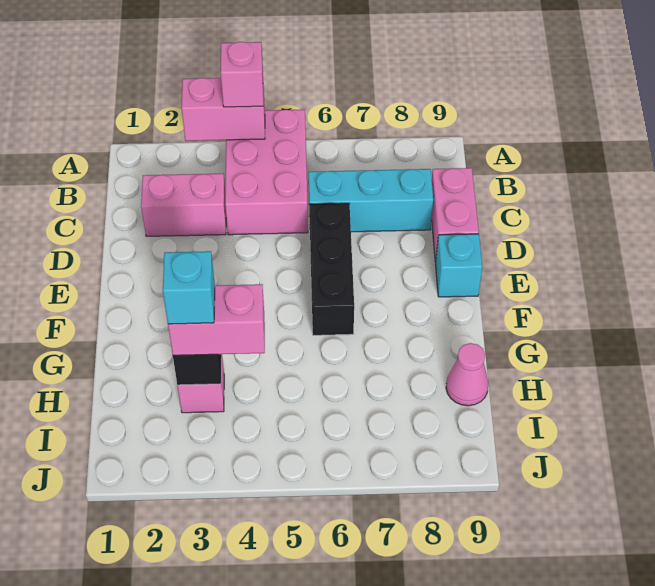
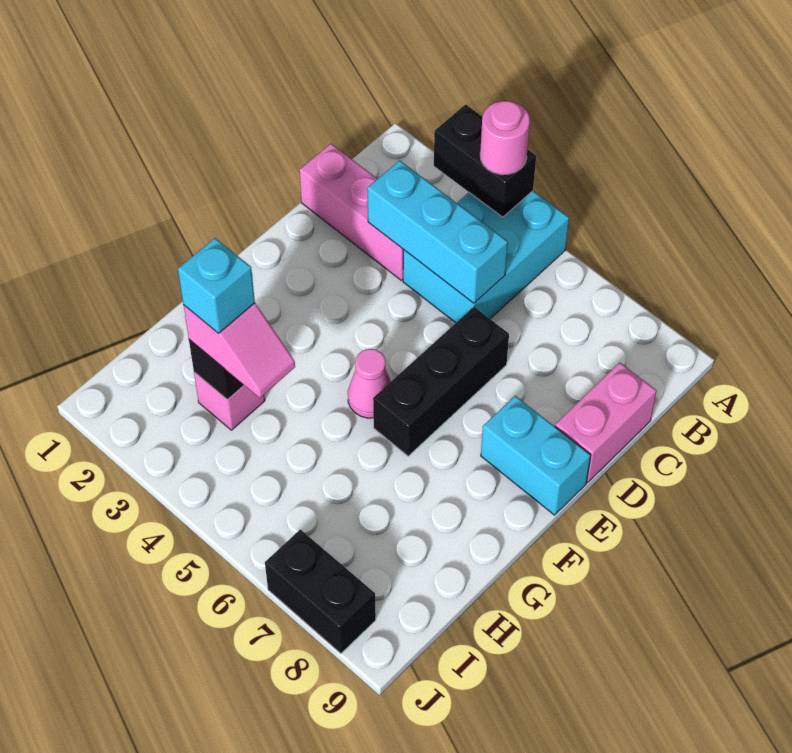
pink brick A3:A4 level 2 -> black brick A3:A4 level 2
pink brick A4:C5 level 1 -> cyan brick A4:C5 level 1
pink brick A4 level 3 -> pink round brick A4 level 3
pink brick C2:C3 level 1 -> pink brick C1:C3 level 1
cyan brick C6:C8 level 1 -> cyan brick C3:C5 level 2
cyan brick E9 level 1 -> cyan brick E8:E9 level 1
pink brick H3:H4 level 3 -> pink slope H3:H4 level 3 top 3
pink cone H9 level 1 -> pink cone F5 level 1
none -> black brick J7:J8 level 1

